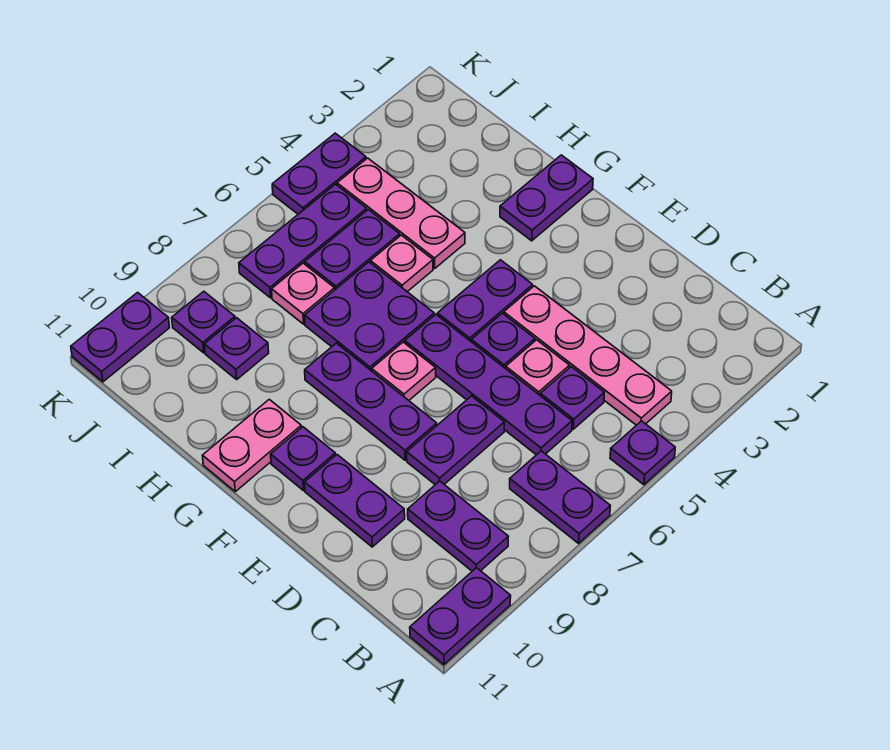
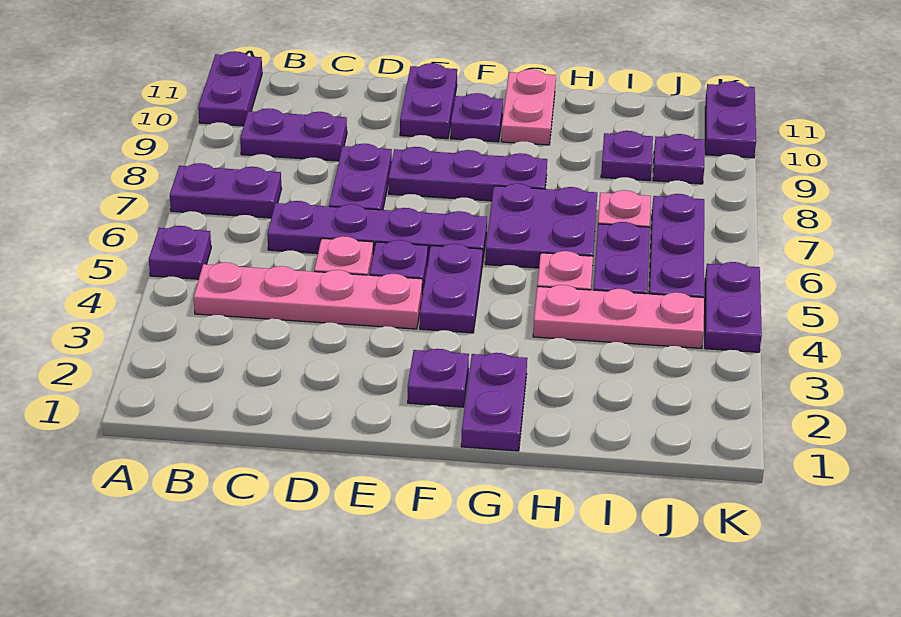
purple plate C5 level 1 -> purple plate F2 level 1
purple plate D10:E10 level 1 -> purple plate E10:E11 level 1
pink plate F7 level 1 -> none

